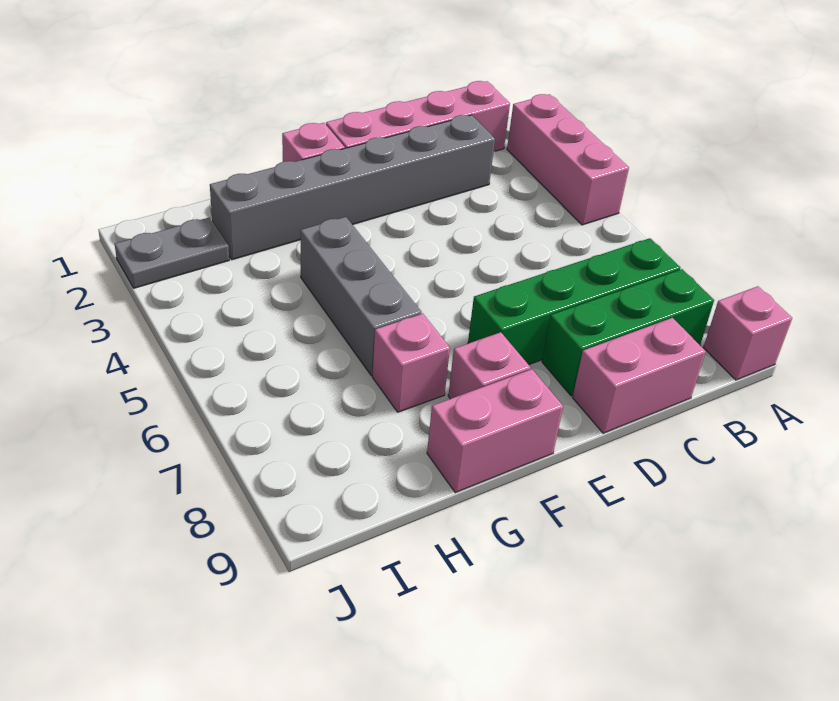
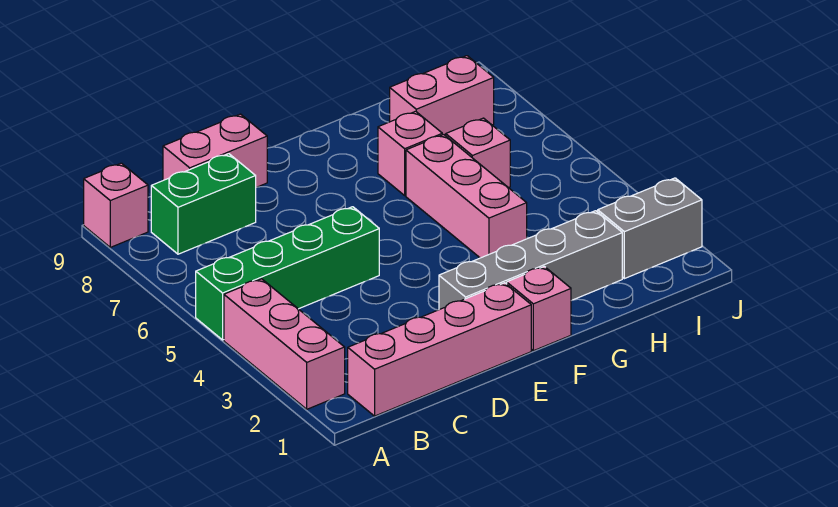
green brick B7:E7 level 1 -> green brick A5:D5 level 1
green brick B8:D8 level 1 -> green brick B8:C8 level 1
grey brick C2:H2 level 1 -> grey brick E2:H2 level 1
pink brick F8 level 1 -> pink brick H6 level 1
pink brick F9:G9 level 1 -> pink brick H8:I8 level 1
grey brick G4:G6 level 1 -> pink brick G4:G6 level 1
grey plate I2:J2 level 1 -> grey brick I2:J2 level 1

